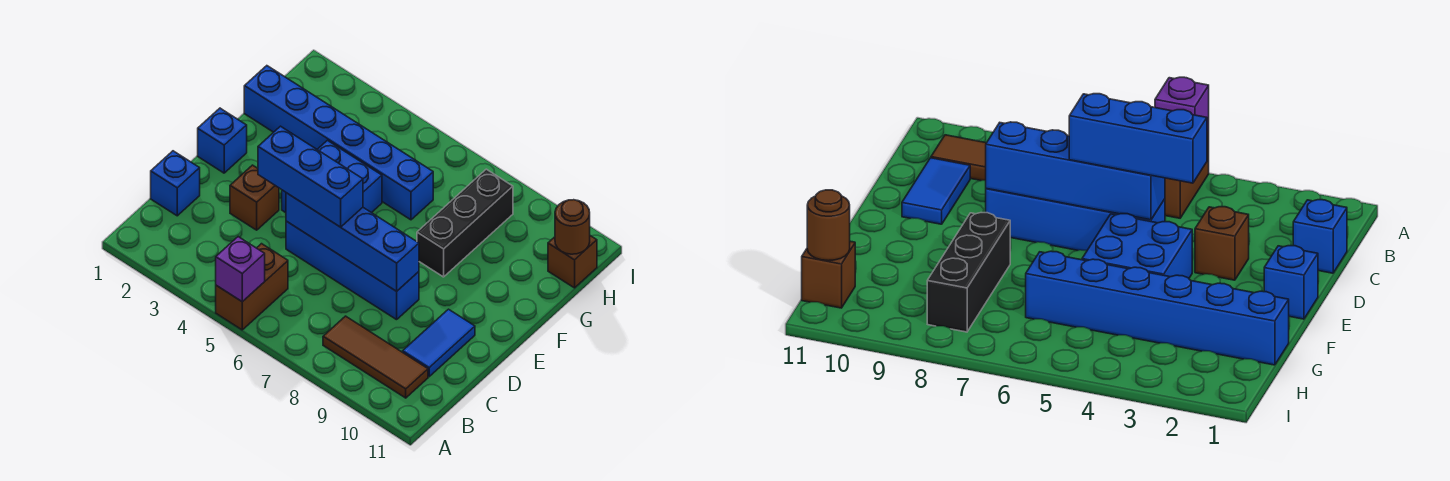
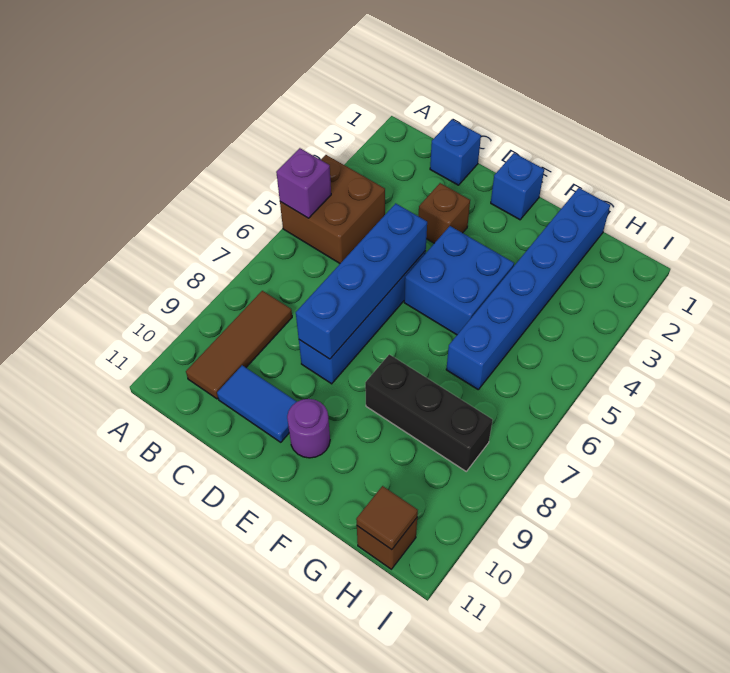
brown brick A5:B5 level 1 -> brown brick A4:B5 level 1
blue brick D4:D6 level 3 -> none
none -> purple round brick E10 level 1
brown round brick H11 level 2 -> brown tile H11 level 2

